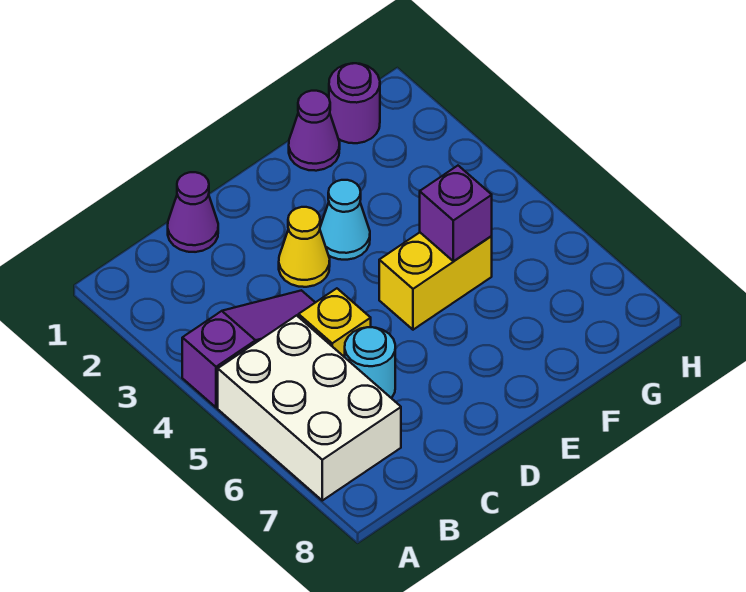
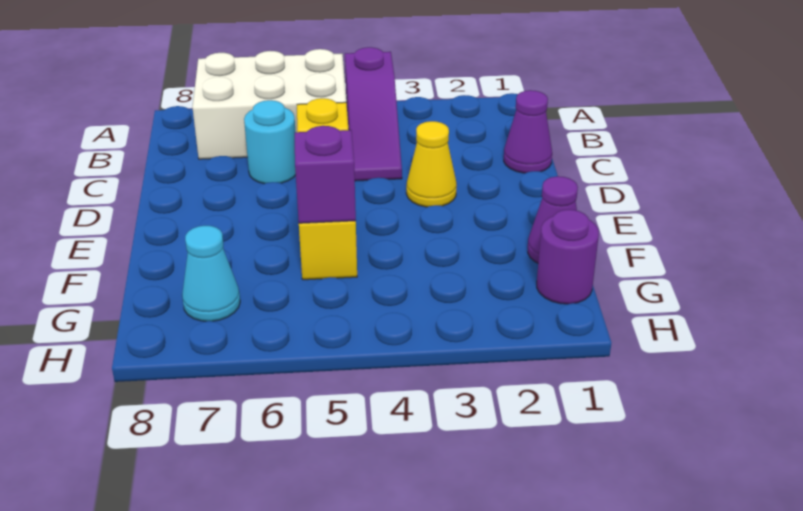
cyan cone E3 level 1 -> cyan cone G7 level 1

